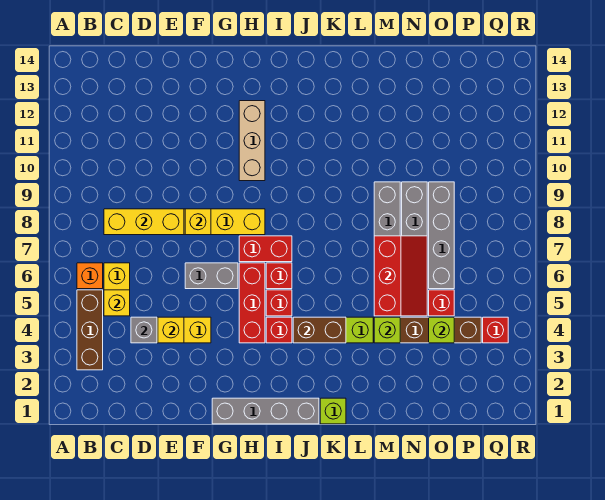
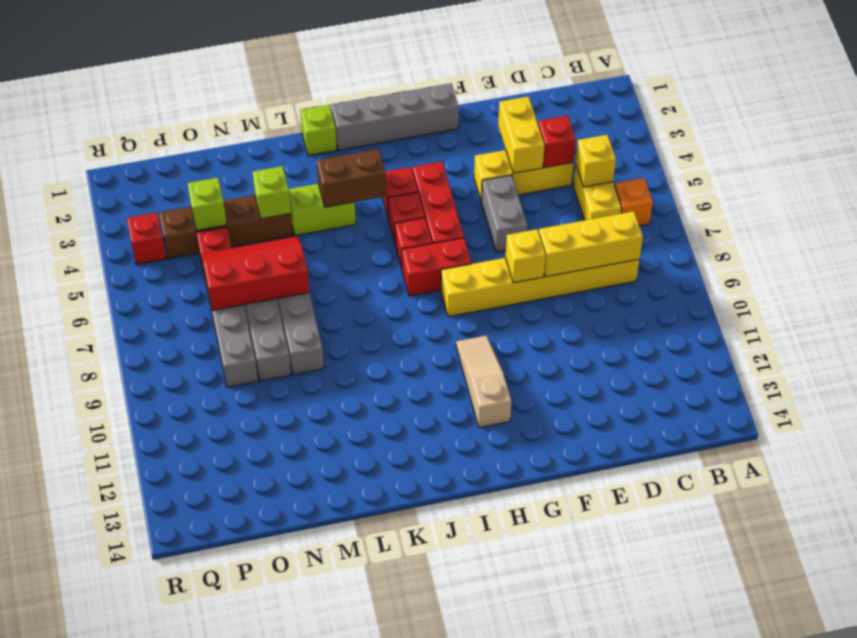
brown brick B3:B5 level 1 -> none
grey brick D4 level 2 -> red brick D4 level 2
yellow brick E4 level 2 -> yellow brick E3:E4 level 2
grey brick F6:G6 level 1 -> grey brick F5:F6 level 1
tan brick H10:H12 level 1 -> tan slope H10:H12 level 1 top 12
red slope M5:N7 level 2 top M -> red slope M6:O7 level 2 top 7

